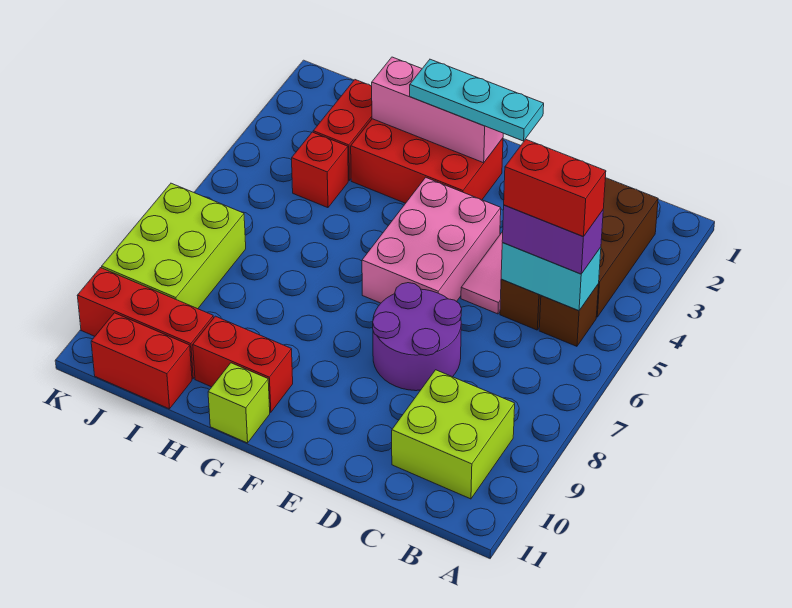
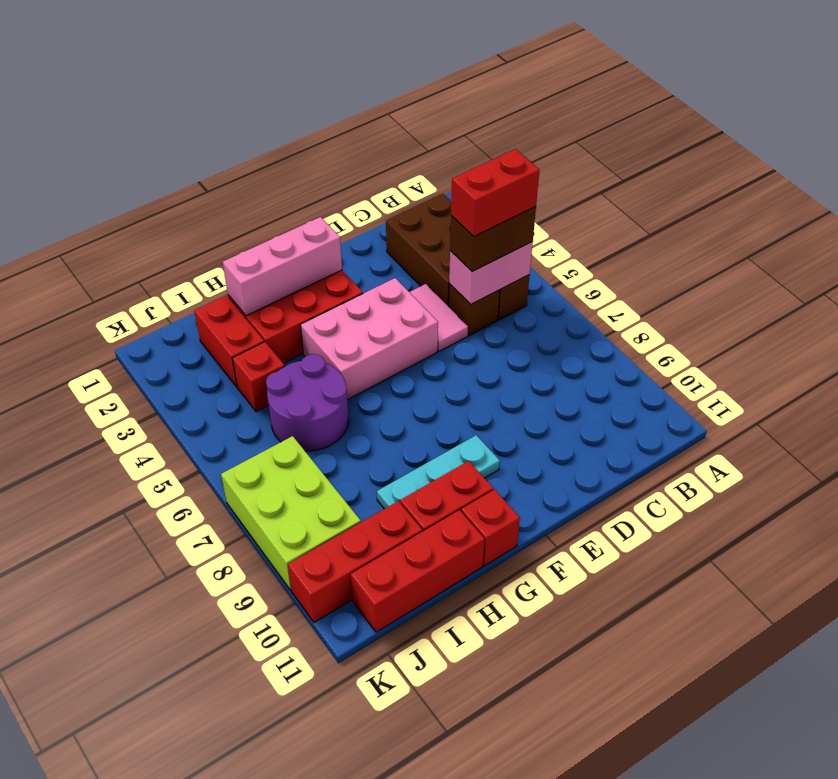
cyan brick B5:C5 level 2 -> pink brick B5:C5 level 2
purple brick B5:C5 level 3 -> brown brick B5:C5 level 3
lime brick B9:C10 level 1 -> none
purple round brick D7:E8 level 1 -> purple round brick H5:I6 level 1
cyan plate E2:G2 level 3 -> cyan plate F9:H9 level 1
pink brick E4:F6 level 1 -> pink brick E4:G5 level 1
lime brick G11 level 1 -> red brick G11 level 1
red brick I11:J11 level 1 -> red brick H11:J11 level 1

